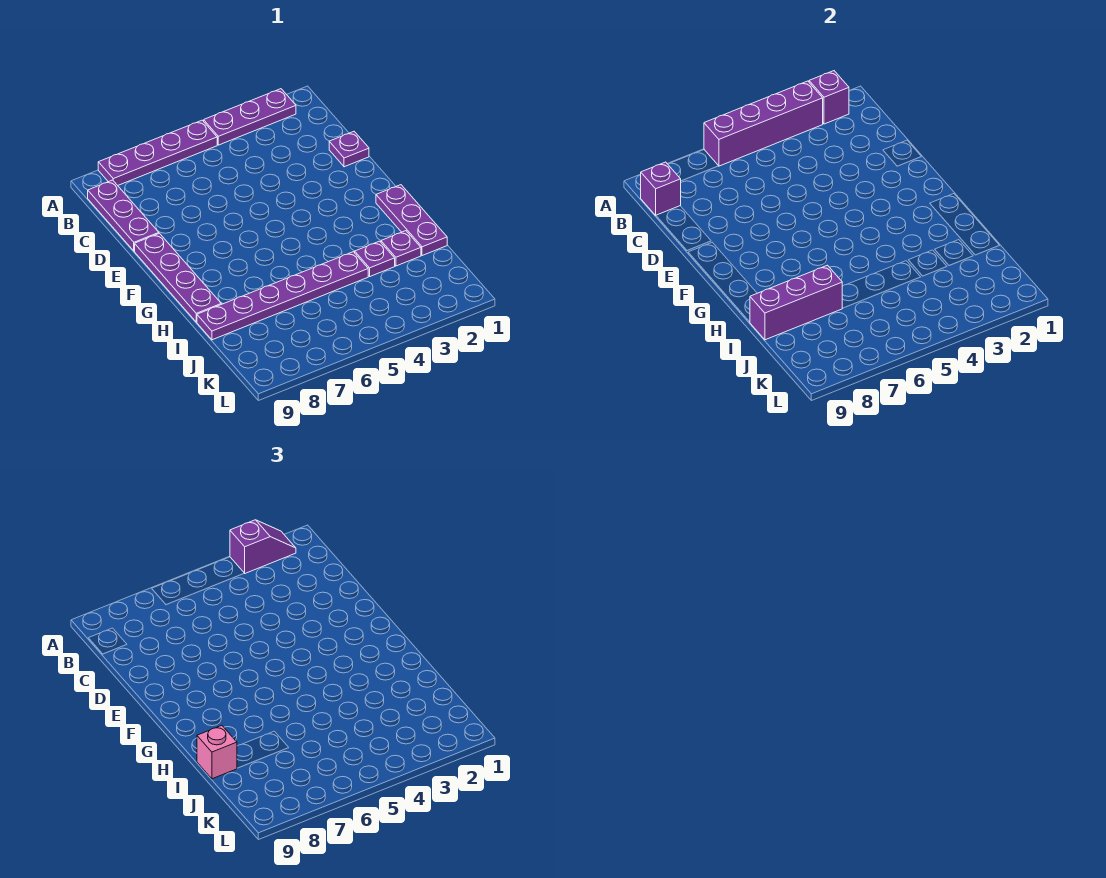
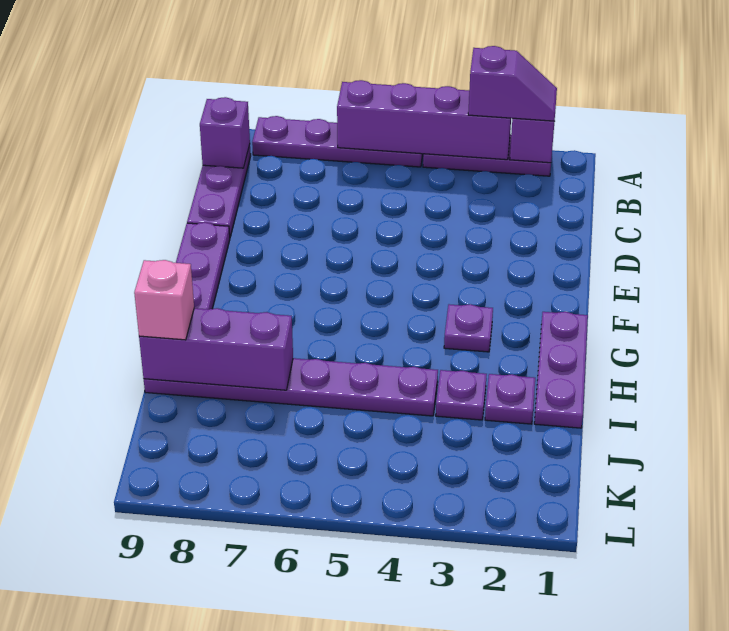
purple plate D1 level 1 -> purple plate G3 level 1

